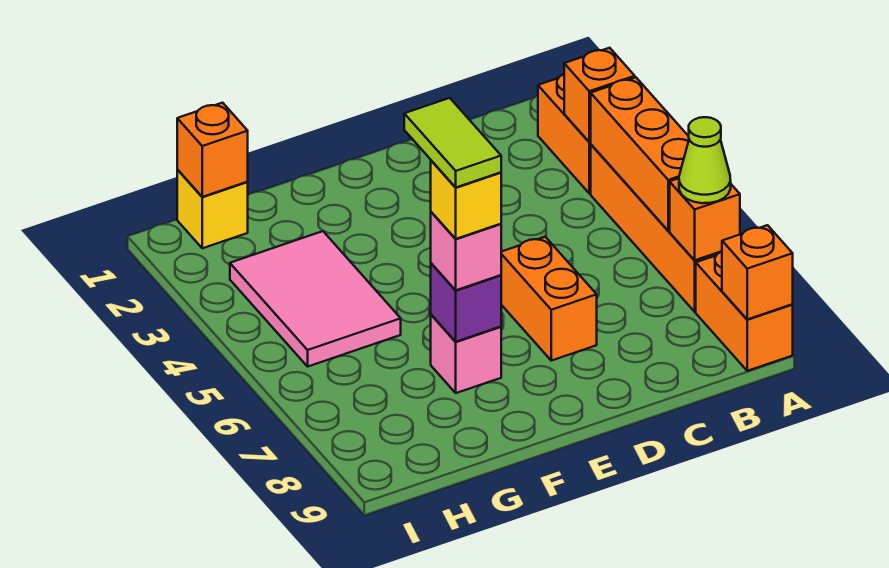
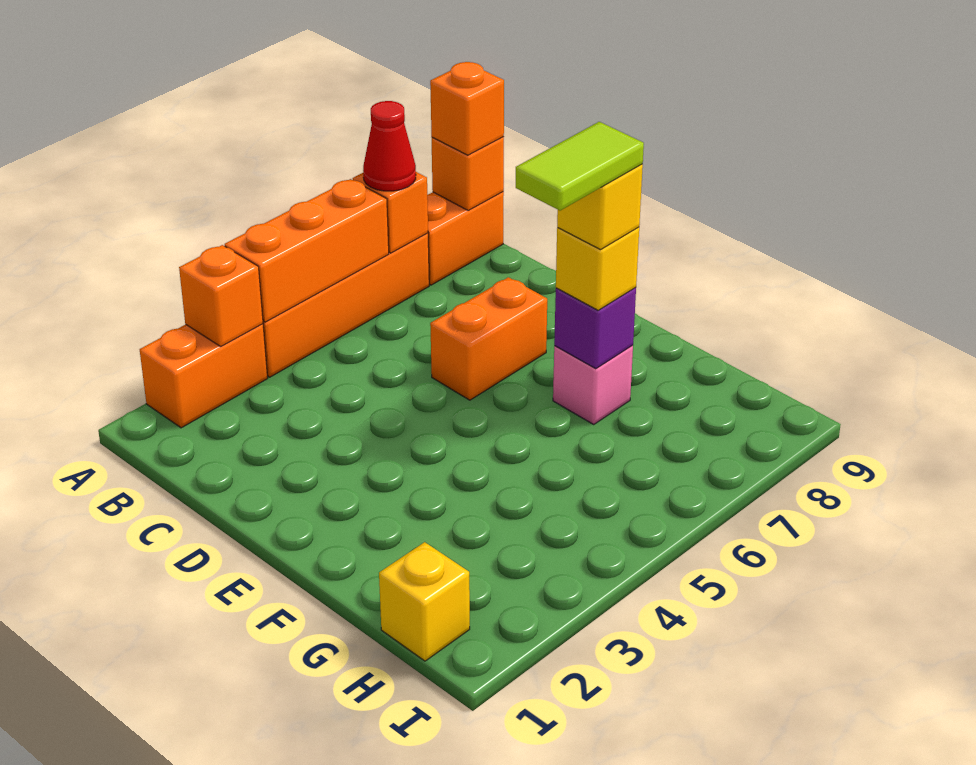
lime cone A7 level 3 -> red cone A7 level 3
pink brick F7 level 3 -> yellow brick F7 level 3
pink tile G3:H5 level 1 -> none
orange brick H1 level 2 -> orange brick A9 level 3

